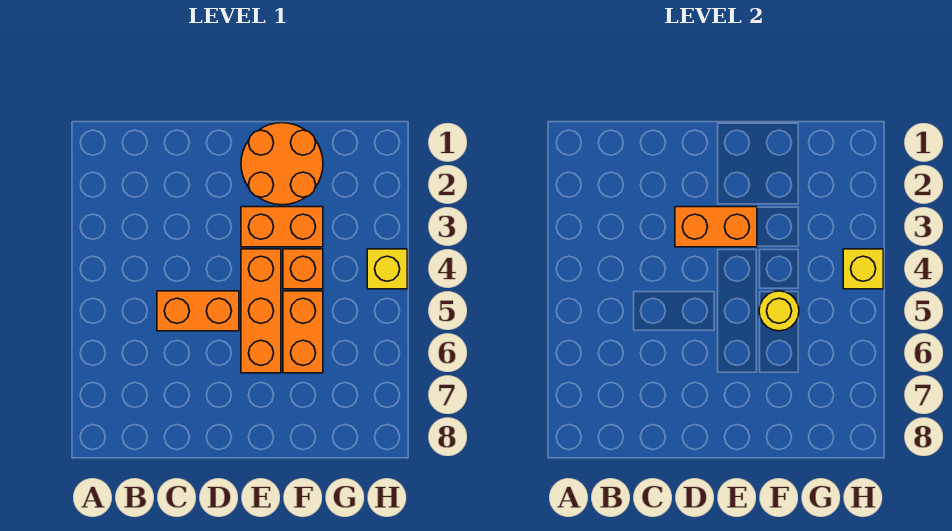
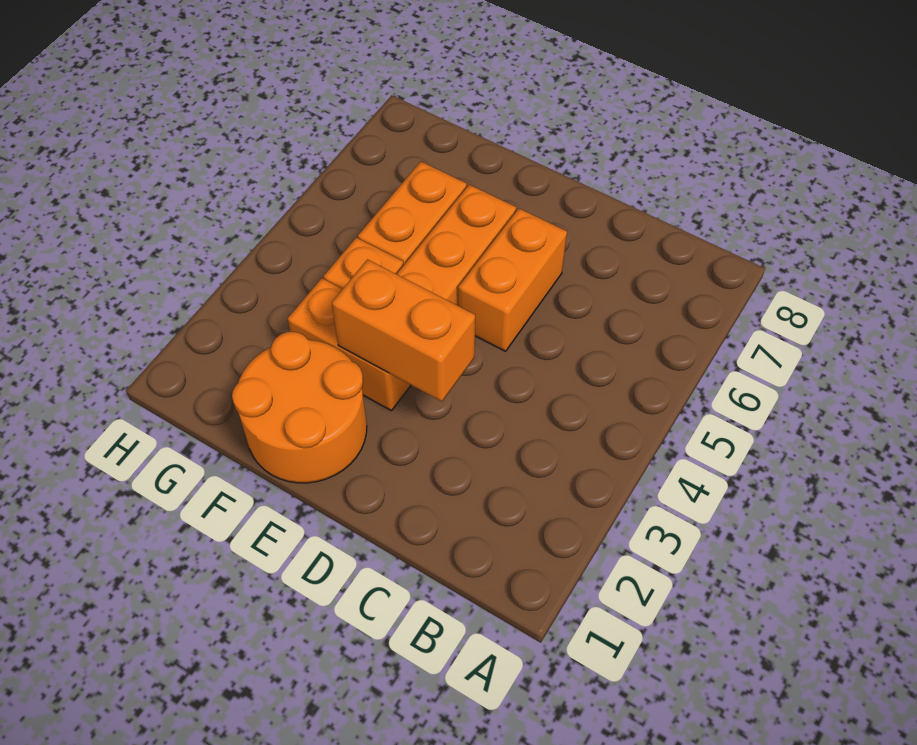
orange brick C5:D5 level 1 -> orange brick D5:D6 level 1
yellow round brick F5 level 2 -> none
yellow brick H4 level 1 -> none
yellow brick H4 level 2 -> none

